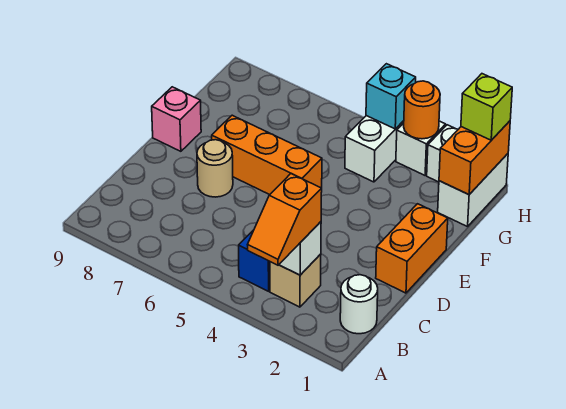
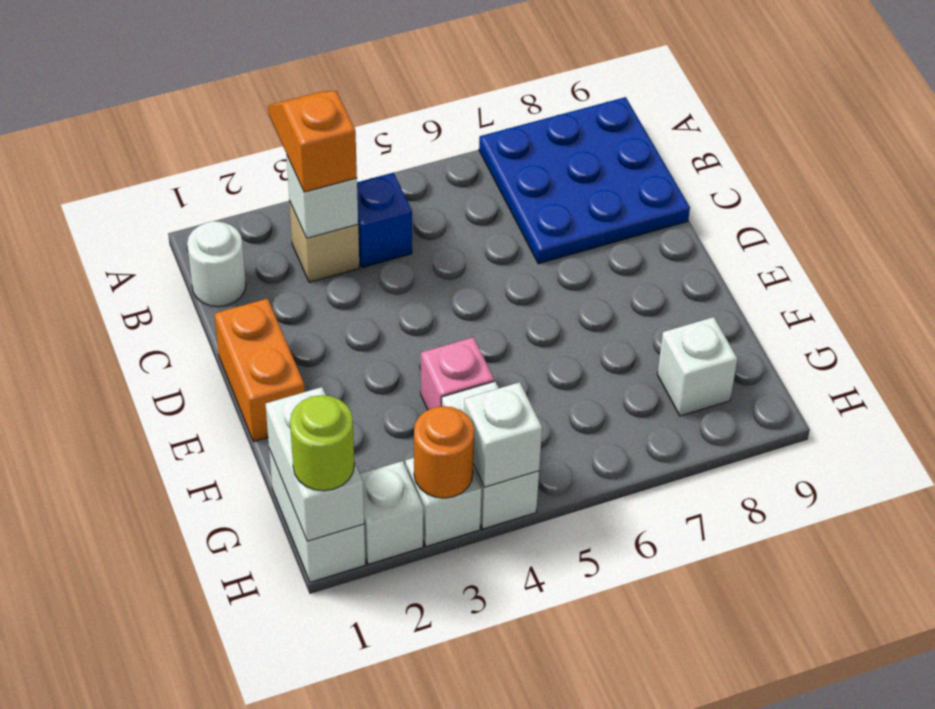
none -> blue plate A7:C9 level 1
tan round brick D7 level 1 -> none
orange brick E5:E7 level 1 -> none
pink brick E9 level 1 -> pink brick F4 level 1
orange brick G1:H1 level 2 -> white brick G1:H1 level 2
none -> white brick G8 level 1
lime brick H1 level 3 -> lime round brick H1 level 3
cyan brick H4 level 2 -> white brick H4 level 2

